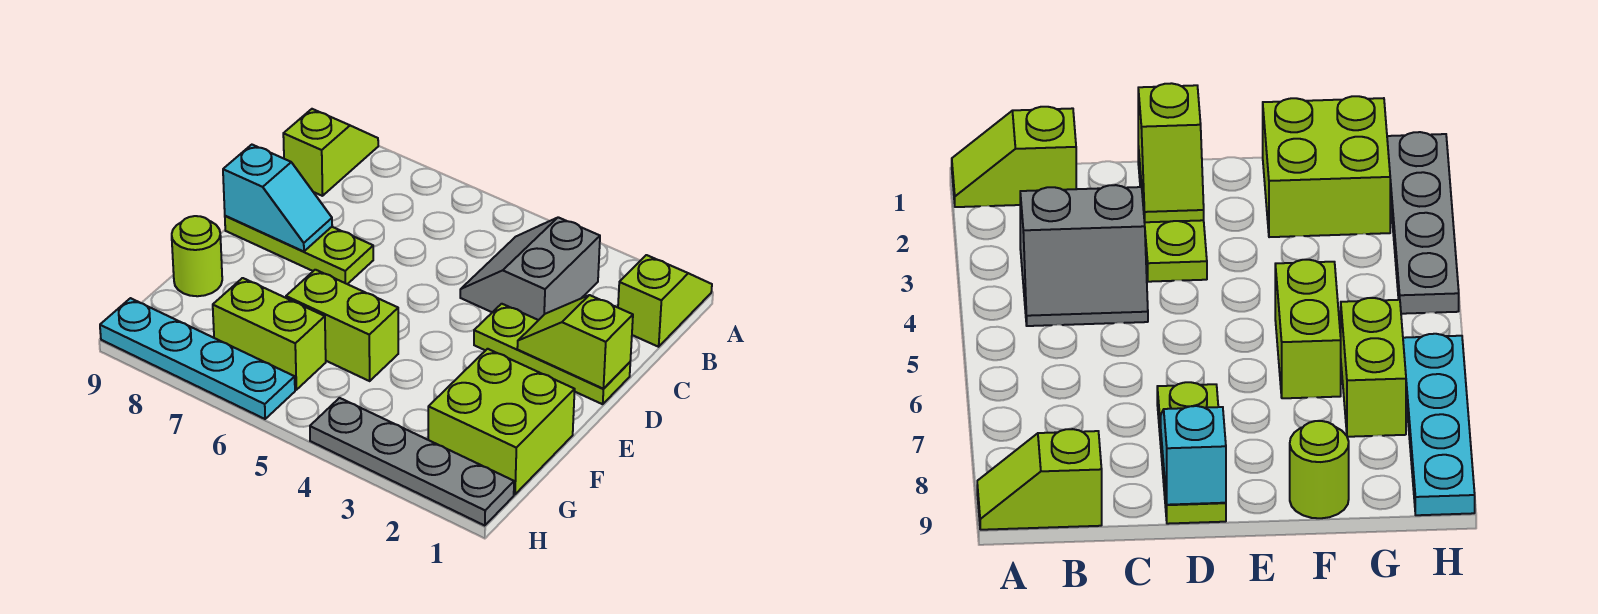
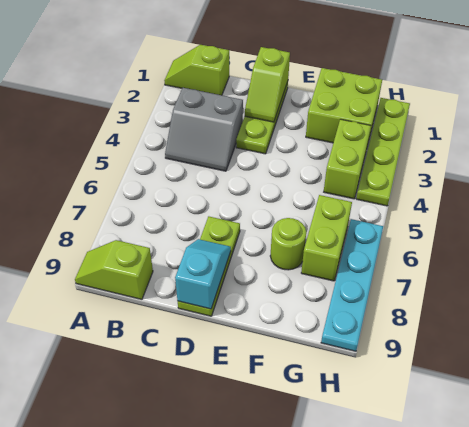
lime brick F5:F6 level 1 -> lime brick G3:G4 level 1
lime round brick F9 level 1 -> lime round brick F7 level 1
grey plate H1:H4 level 1 -> lime plate H1:H4 level 1

